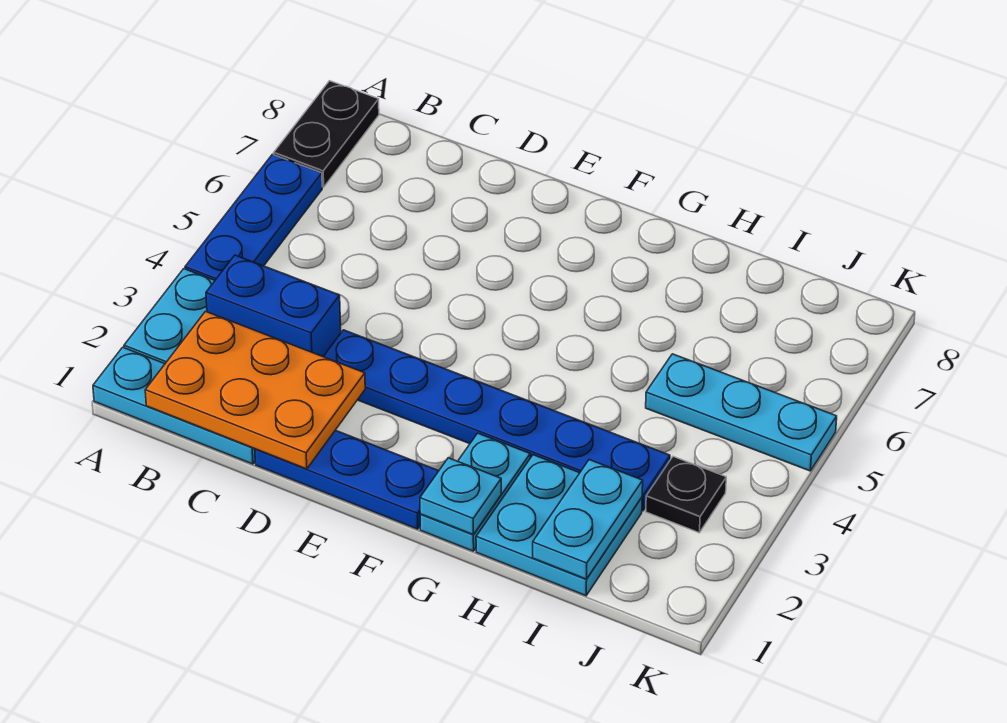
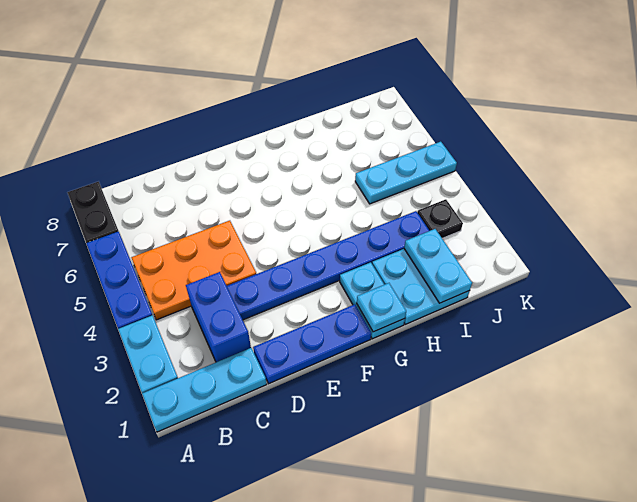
orange plate B1:D2 level 2 -> orange plate B4:D5 level 1
blue brick B3:C3 level 1 -> blue brick C2:C3 level 1

